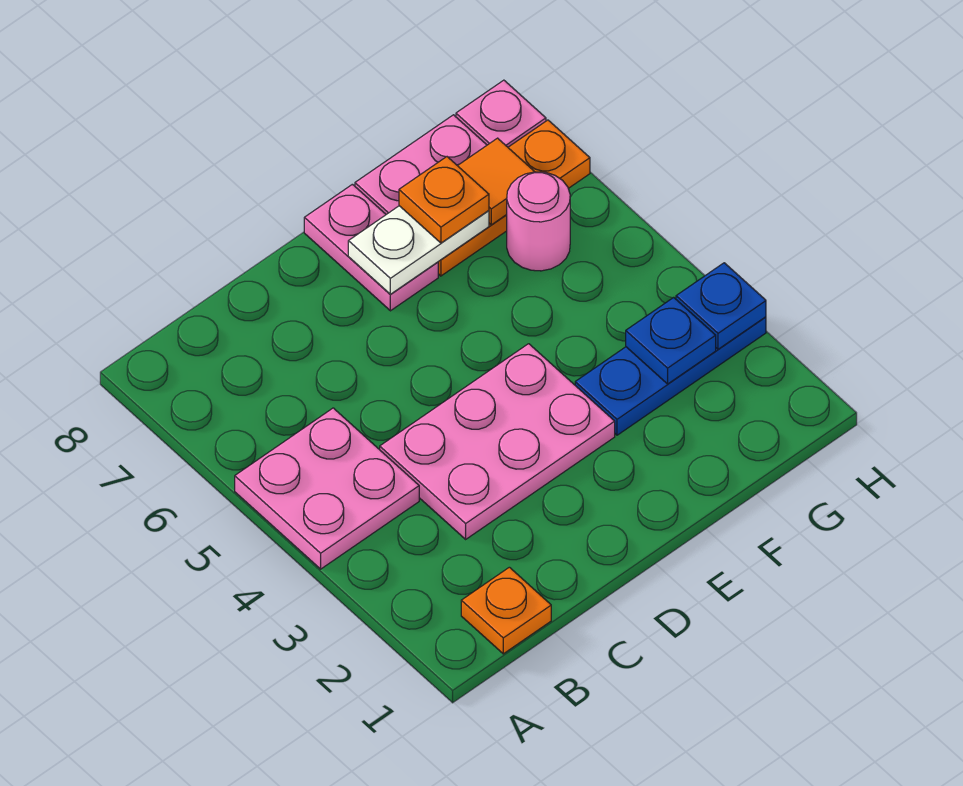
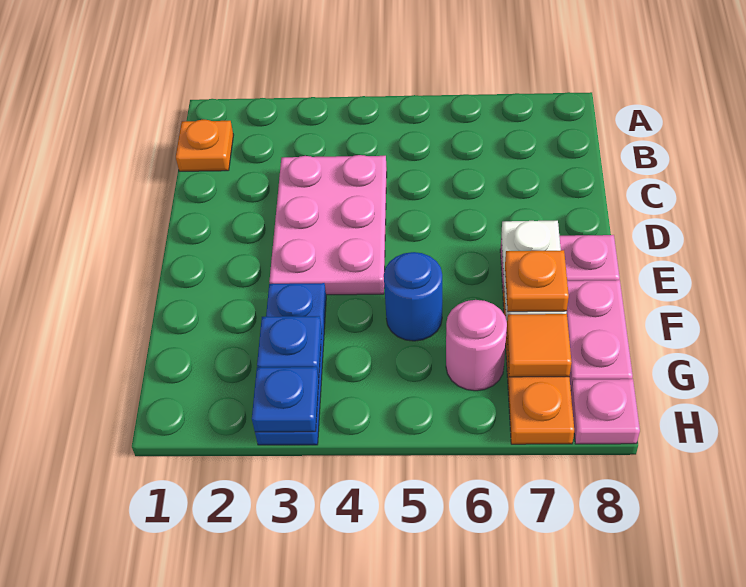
pink plate A4:B5 level 1 -> none
none -> blue round brick F5 level 1

